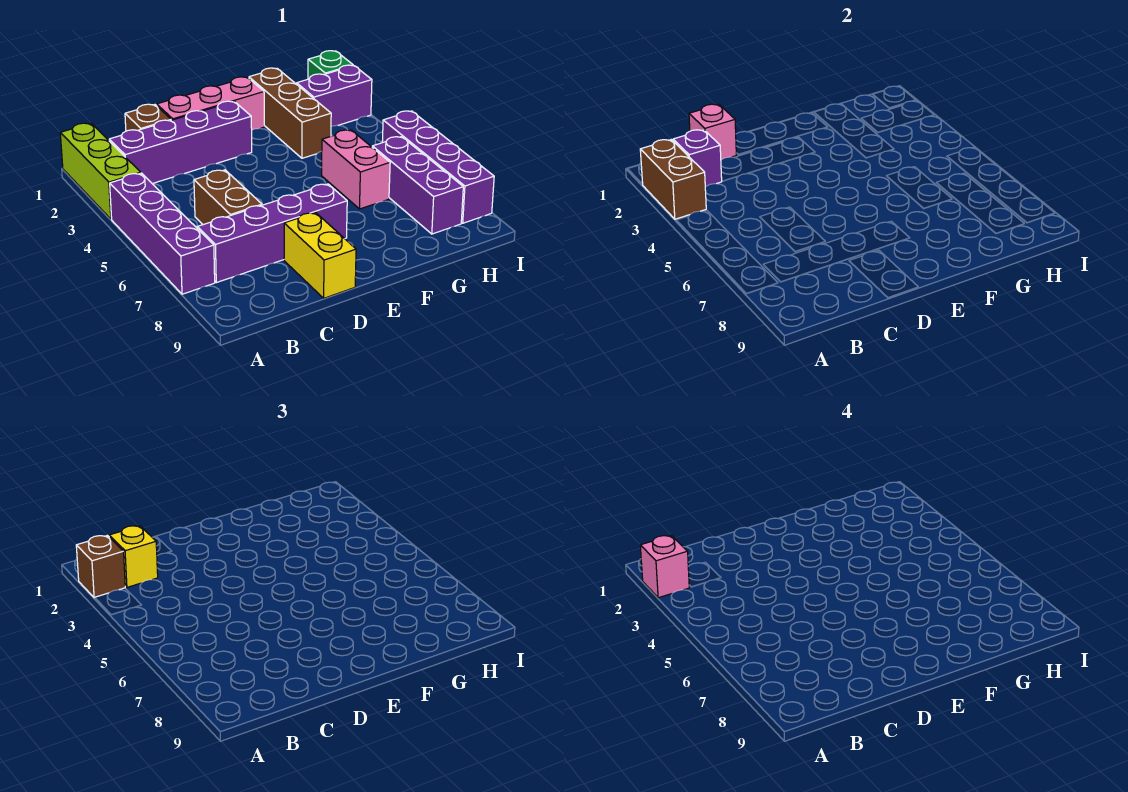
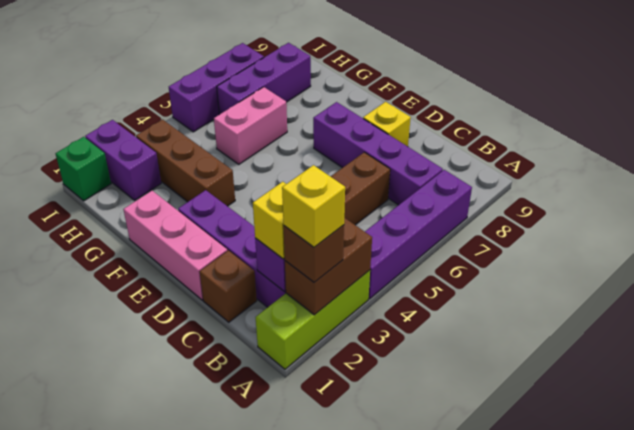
pink brick A2 level 4 -> yellow brick A2 level 4
pink brick C1 level 2 -> none
yellow brick D8:D9 level 1 -> yellow brick D8 level 1
brown brick G1:G3 level 1 -> brown brick F3:H3 level 1
purple brick I5:I8 level 1 -> purple brick I5:I7 level 1

